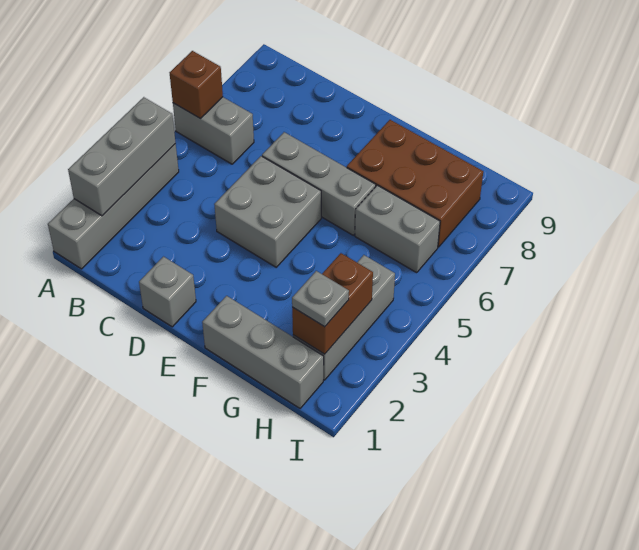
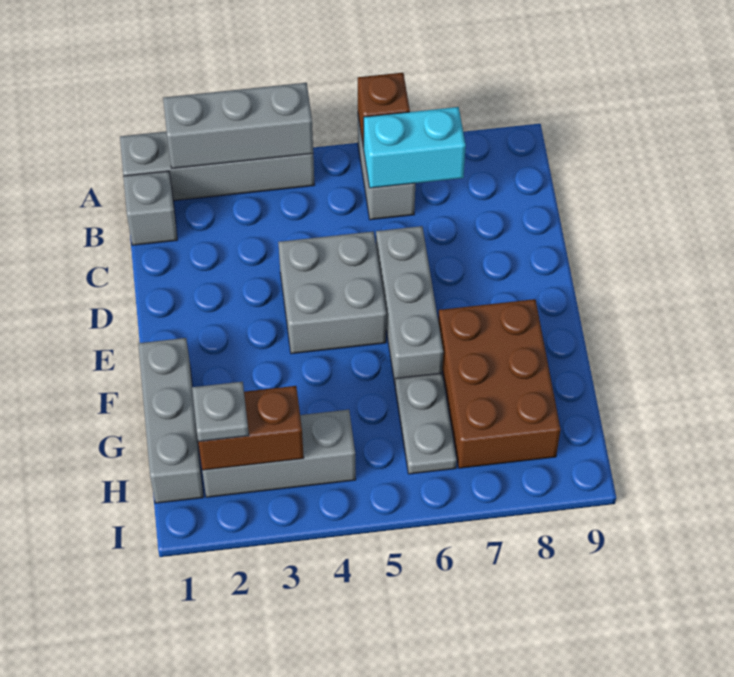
none -> cyan brick B6:B7 level 2
grey brick D1 level 1 -> grey brick B1 level 1
grey brick G6:H6 level 1 -> grey plate G6:H6 level 1

